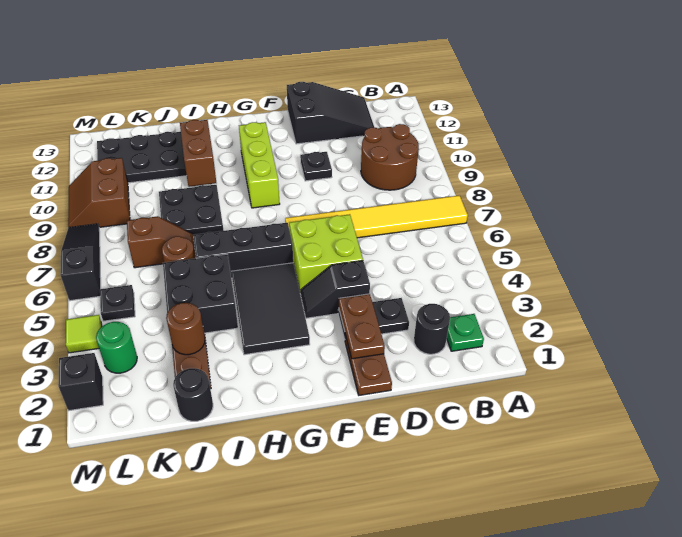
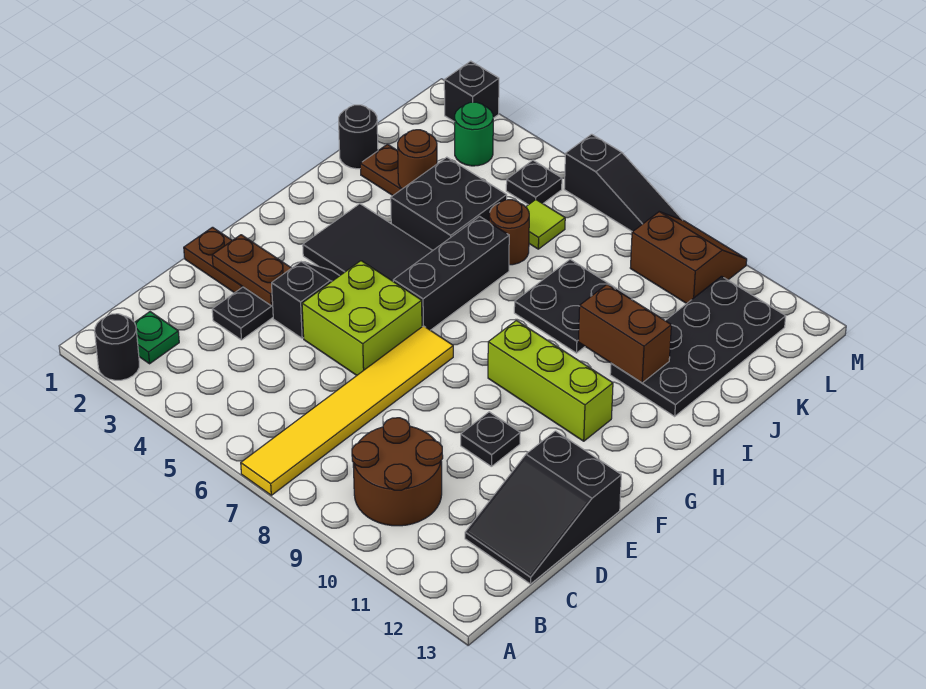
black round brick C2 level 1 -> black round brick A2 level 1
brown slope J7:K7 level 1 top K -> none
lime tile M4 level 1 -> lime tile K6 level 1

